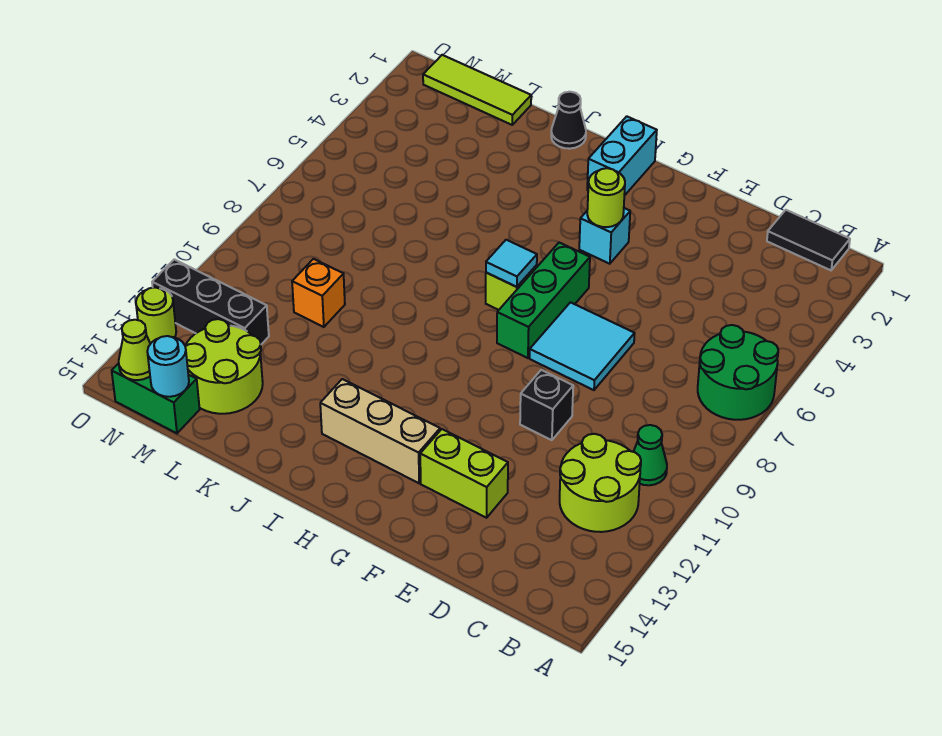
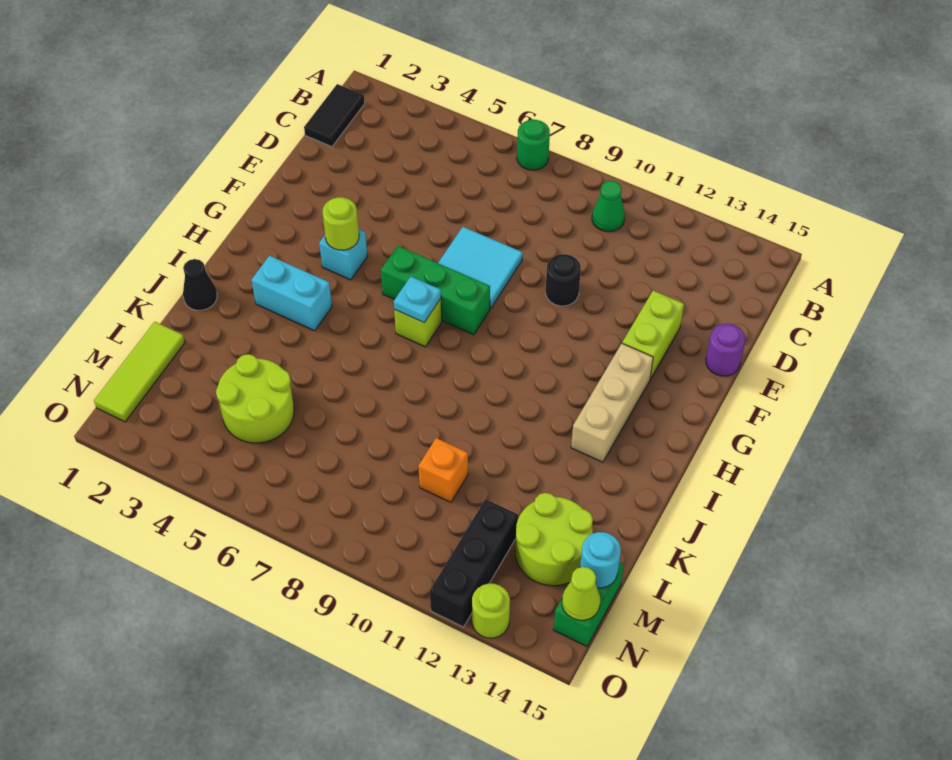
green round brick A6:B7 level 1 -> green round brick A7 level 1
lime round brick B11:C12 level 1 -> lime round brick L4:M5 level 1
black brick E10 level 1 -> black round brick E10 level 1
none -> purple round brick E15 level 1
cyan brick H1:H2 level 1 -> cyan brick I3:I4 level 1
cyan tile H7 level 2 -> cyan plate H7 level 2

